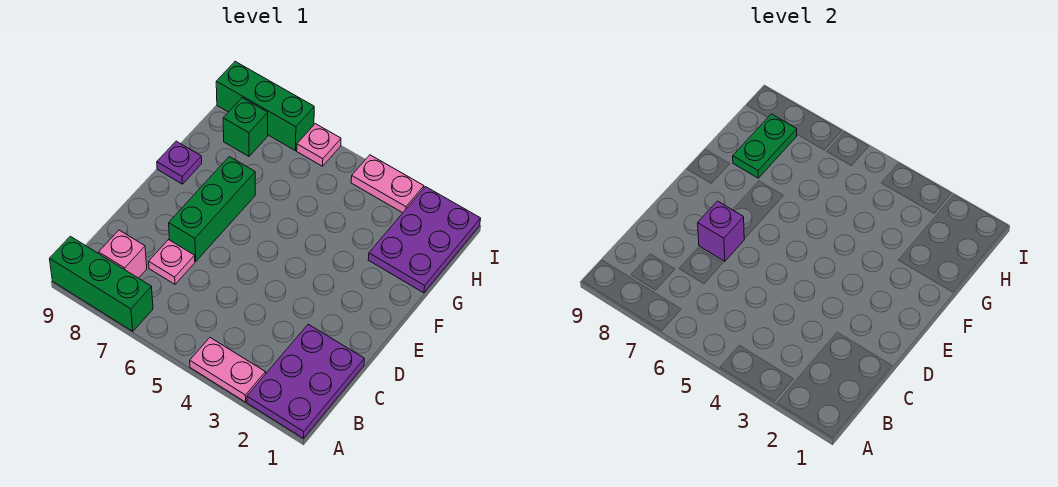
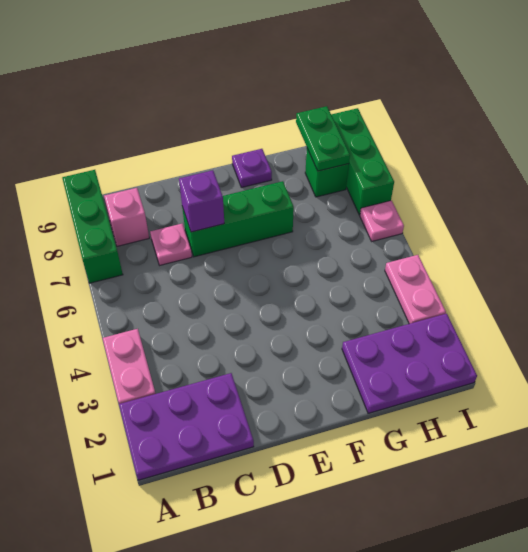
green plate G8:H8 level 2 -> green plate H8:H9 level 2

